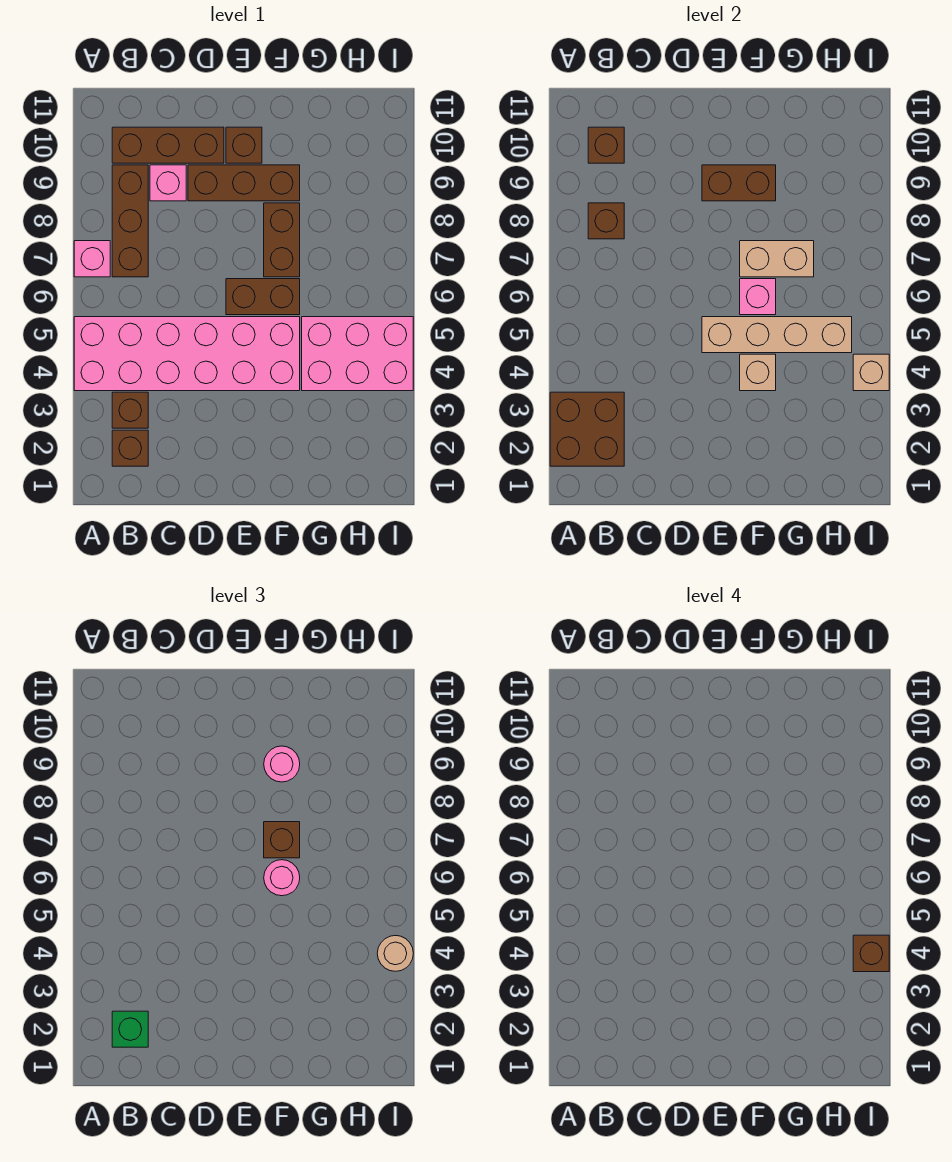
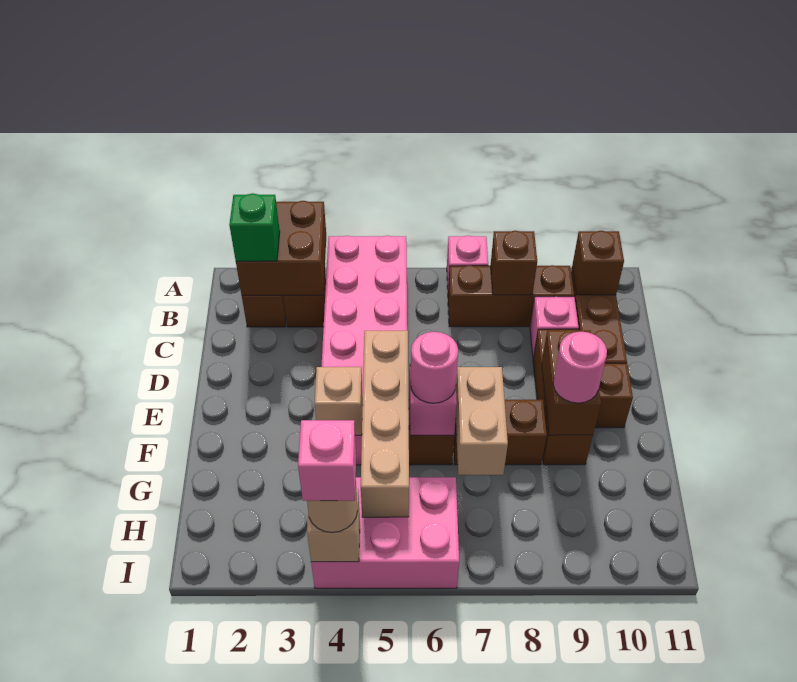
brown brick F7 level 3 -> none
pink brick G4:I5 level 1 -> pink brick H4:I6 level 1
brown brick I4 level 4 -> pink brick I4 level 4

